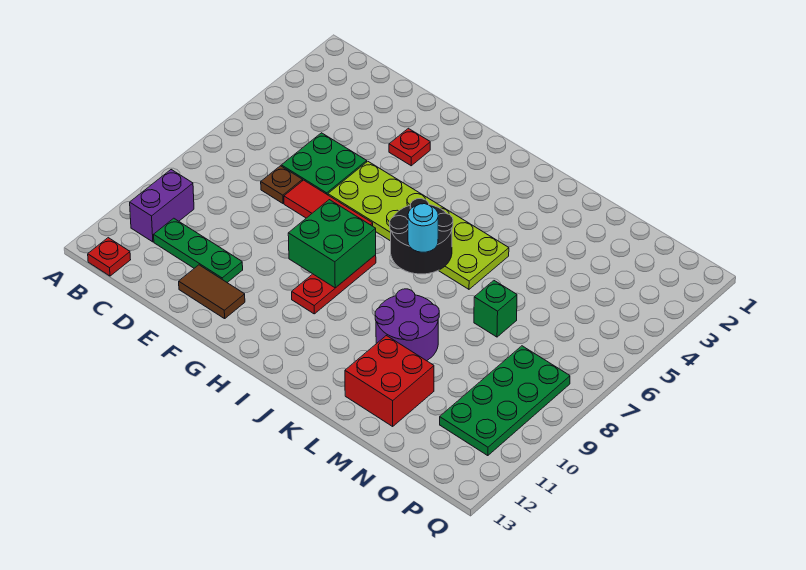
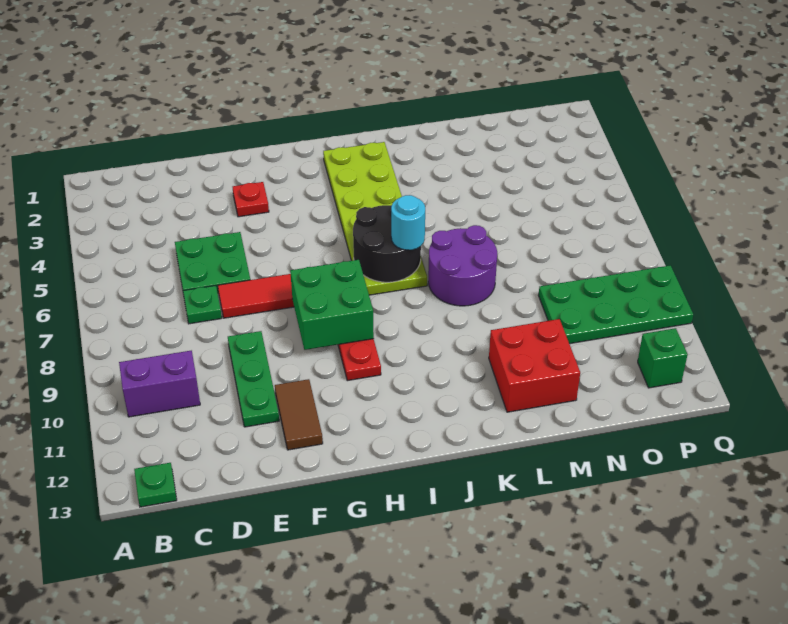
purple brick B10:B11 level 1 -> purple brick B10:C10 level 1
red plate B13 level 1 -> green plate B13 level 1
green plate C11:E11 level 1 -> green plate E9:E11 level 1
brown plate D7 level 1 -> green plate D7 level 1
brown tile E12:F12 level 1 -> brown tile F11:F12 level 1
lime plate F5:K6 level 1 -> lime plate I2:J7 level 1
purple round brick K9:L10 level 1 -> purple round brick K7:L8 level 1
green brick M7 level 1 -> green brick P12 level 1
green plate O8:P11 level 1 -> green plate N9:Q10 level 1

